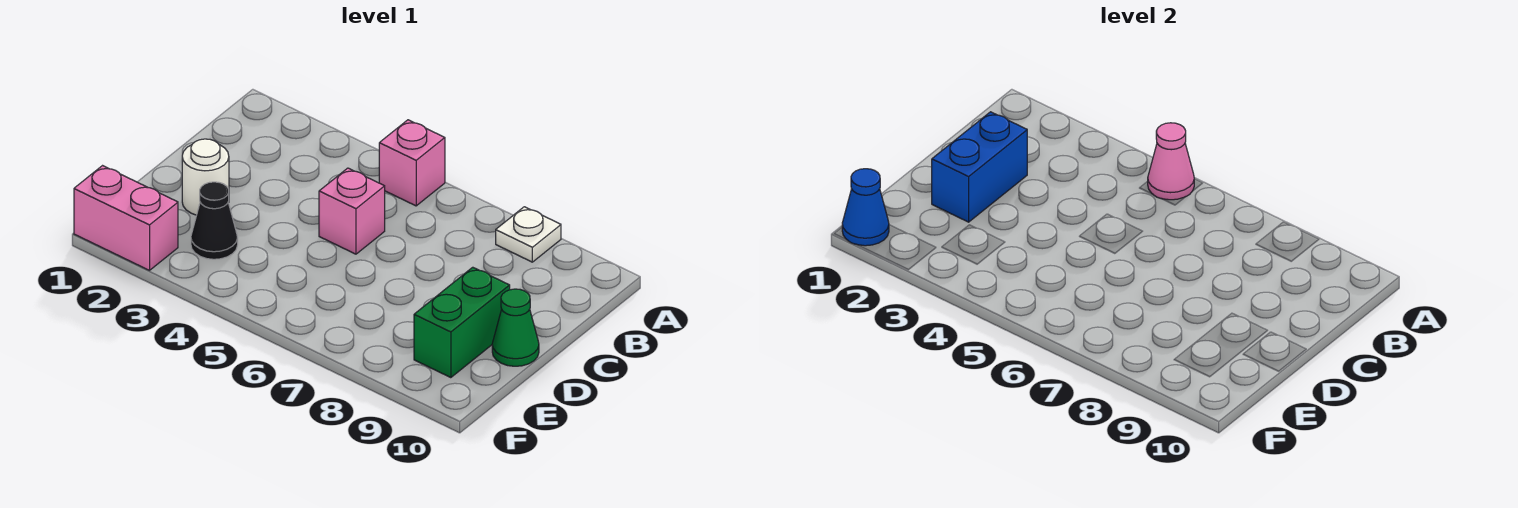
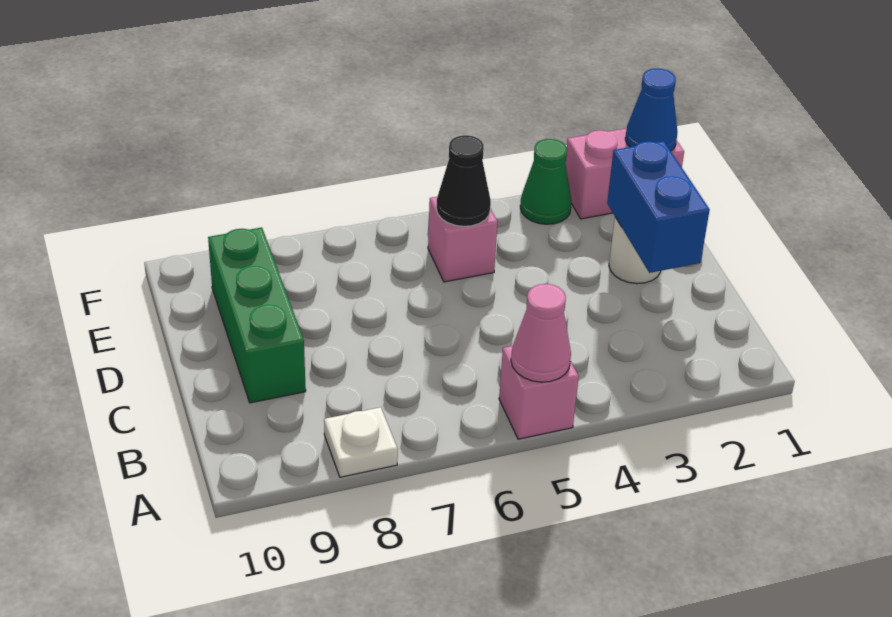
pink brick C5 level 1 -> pink brick E5 level 1
green brick D9:E9 level 1 -> green brick C9:E9 level 1
green cone D10 level 1 -> green cone F3 level 1
black cone E3 level 1 -> black cone E5 level 2

